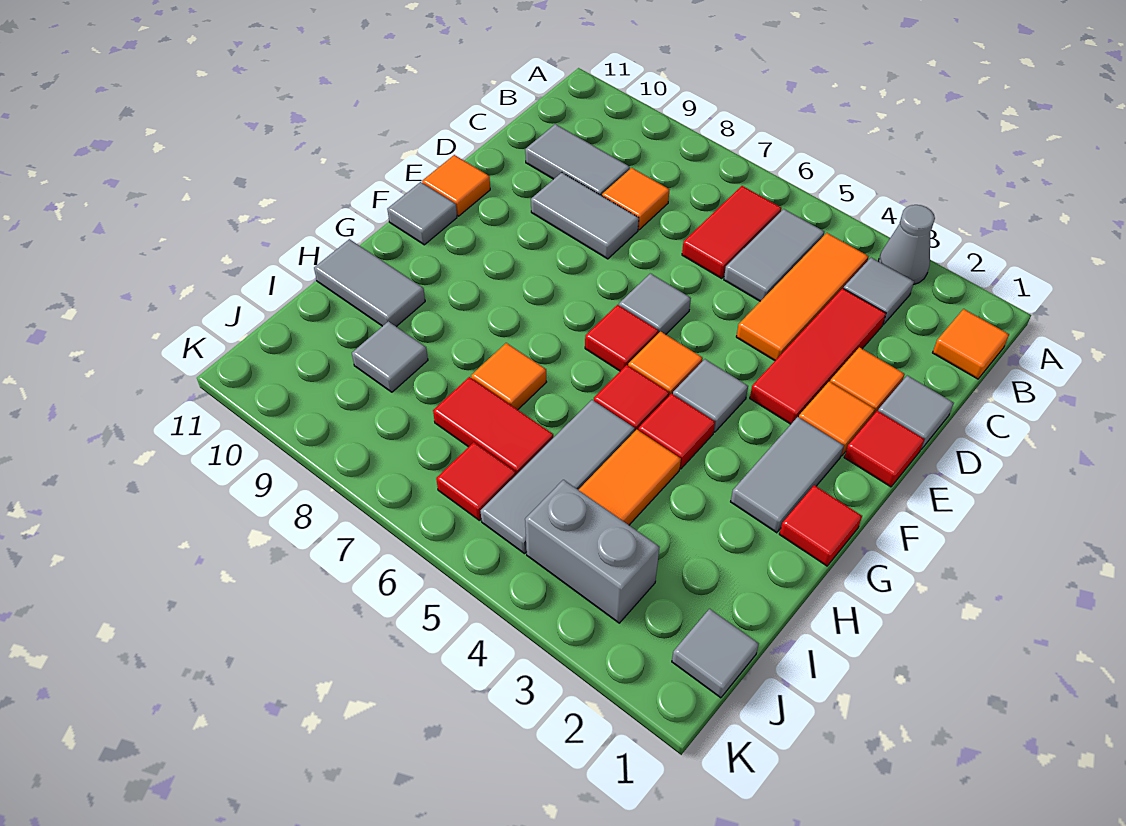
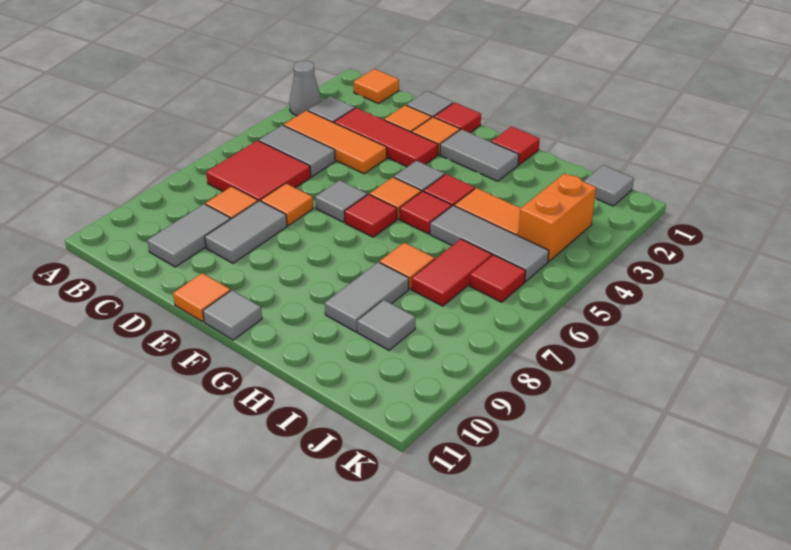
red tile B6:C6 level 1 -> red tile B6:C7 level 1
none -> orange tile D7 level 1
grey tile H10:H11 level 1 -> grey tile H8:H9 level 1
grey brick J3:J4 level 1 -> orange brick J3:J4 level 1

